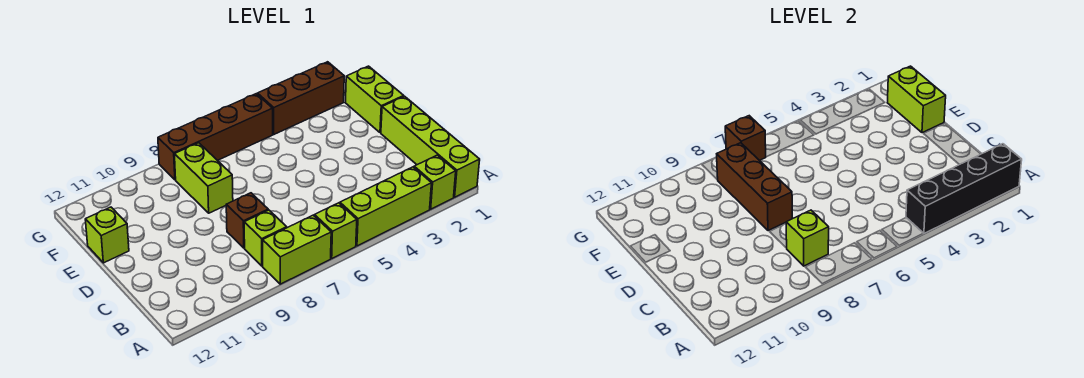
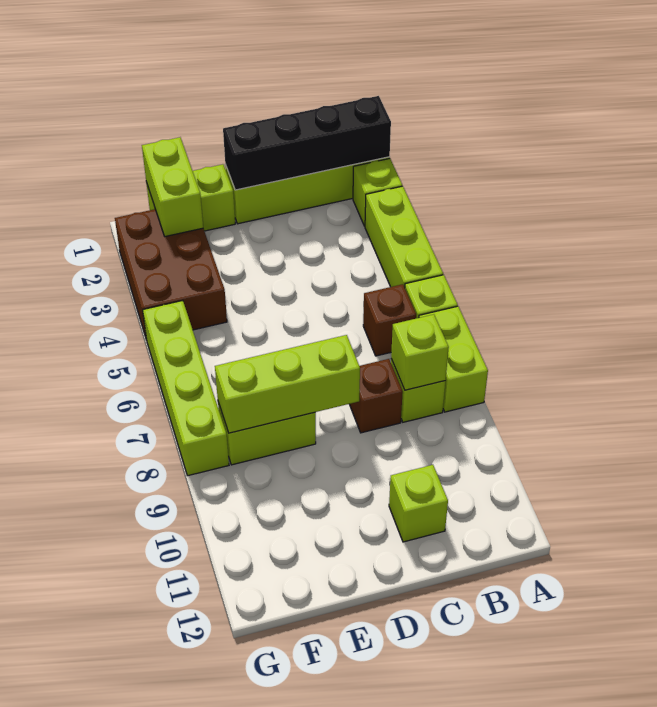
black brick A1:A4 level 2 -> black brick A1:D1 level 2
brown brick D8:F8 level 2 -> lime brick D8:F8 level 2
lime brick E1:F1 level 2 -> lime brick F1:F2 level 2
lime brick E12 level 1 -> lime brick C11 level 1
brown brick G2:G4 level 1 -> brown brick F2:G4 level 1
brown brick G5:G8 level 1 -> lime brick G5:G8 level 1
brown brick G7 level 2 -> brown brick B6 level 1

